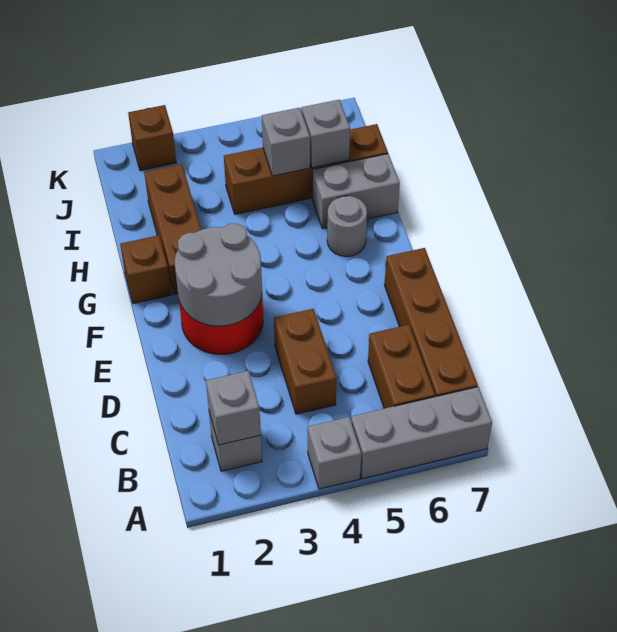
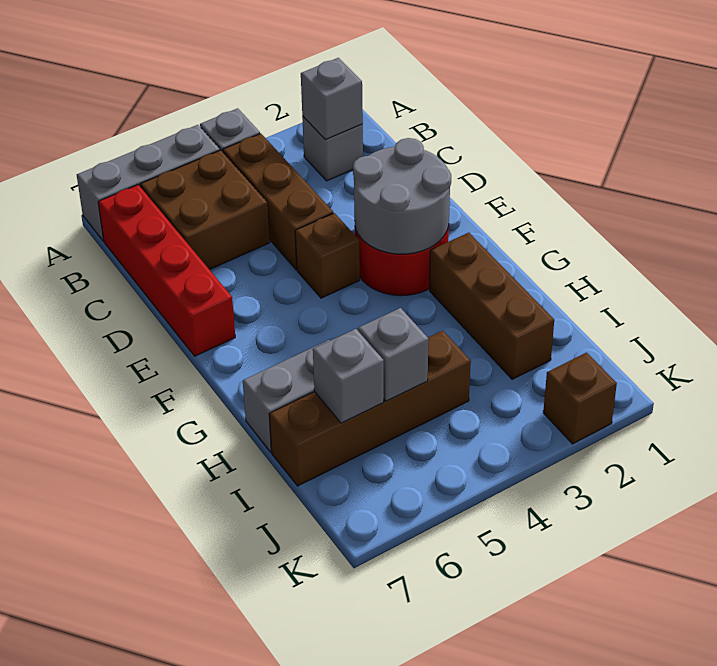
brown brick B6:C6 level 1 -> brown brick B5:C6 level 1
brown brick B7:E7 level 1 -> red brick B7:E7 level 1
brown brick C4:D4 level 1 -> brown brick B4:D4 level 1
brown brick G1 level 1 -> brown brick E4 level 1
grey round brick G6 level 1 -> none

